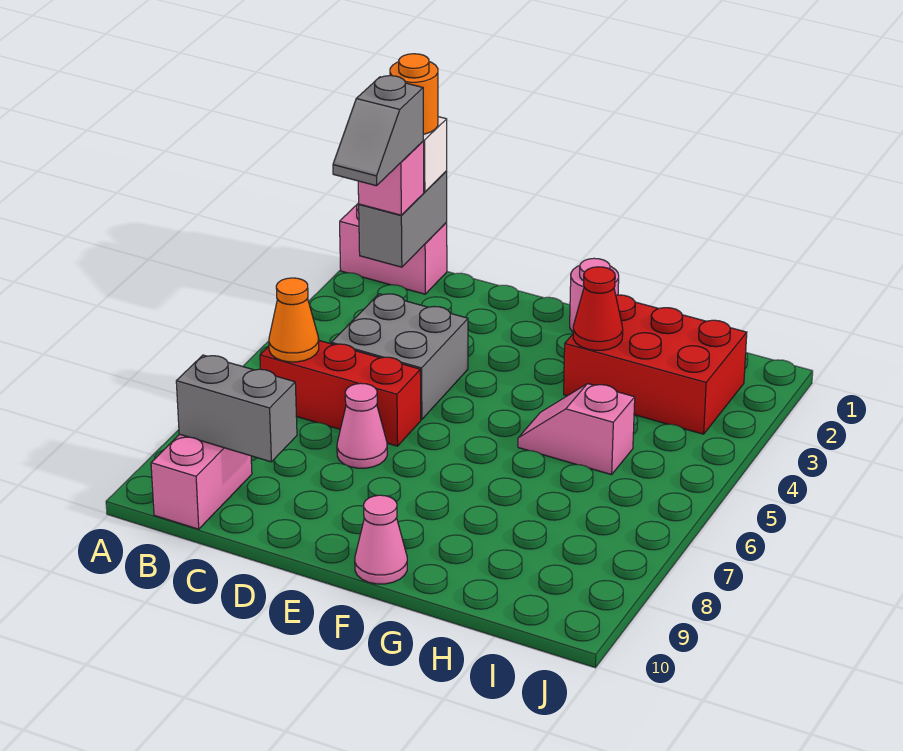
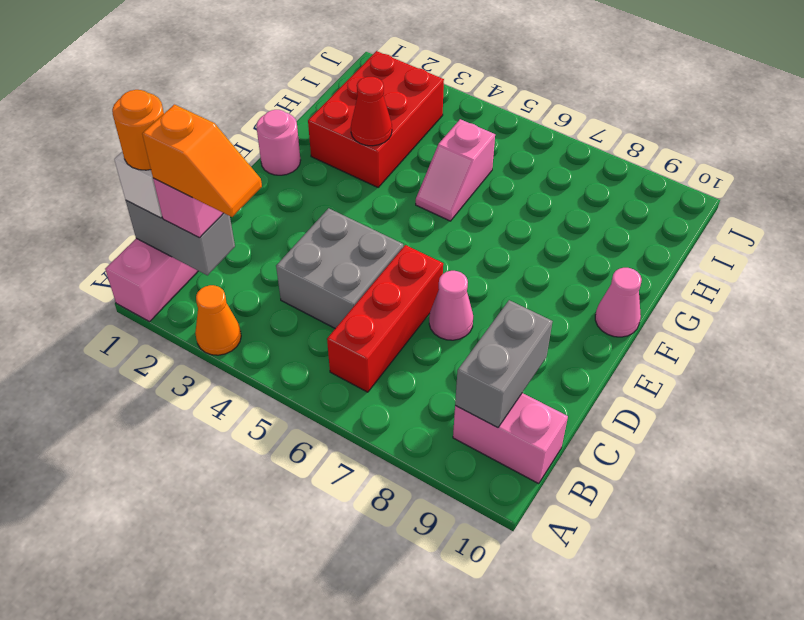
grey slope B2:B3 level 4 top 2 -> orange slope B2:B3 level 4 top 2
orange cone B6 level 2 -> orange cone A3 level 1

